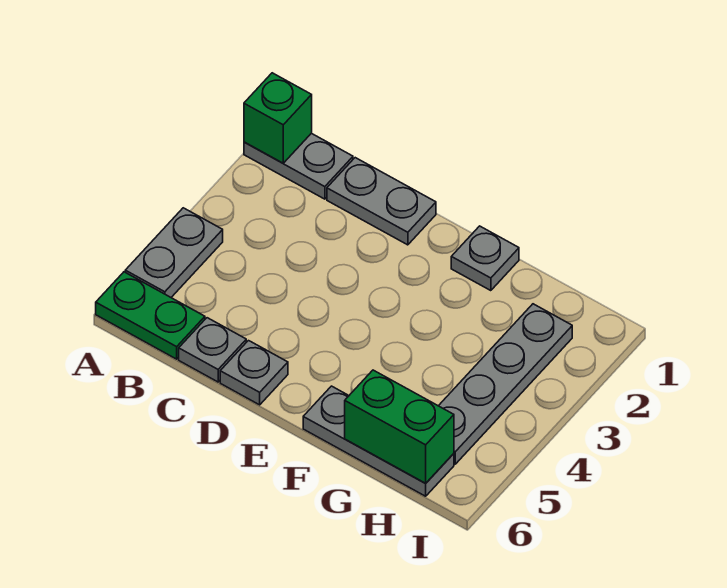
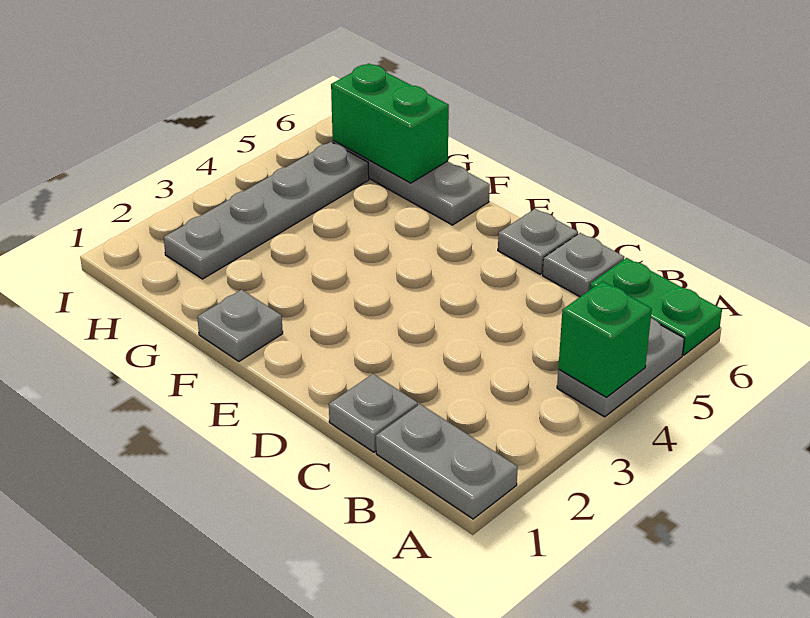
green brick A1 level 2 -> green brick A4 level 2
grey plate C1:D1 level 1 -> grey plate C1 level 1

